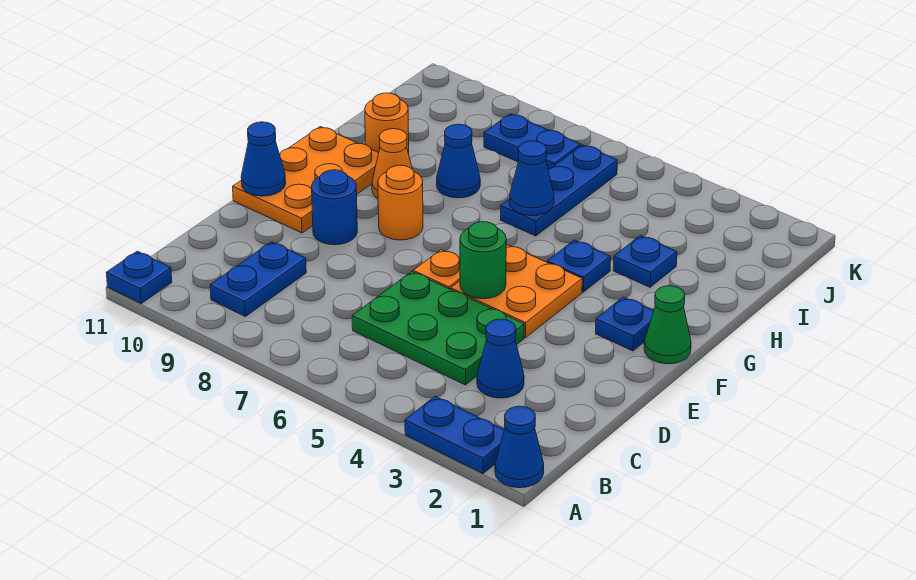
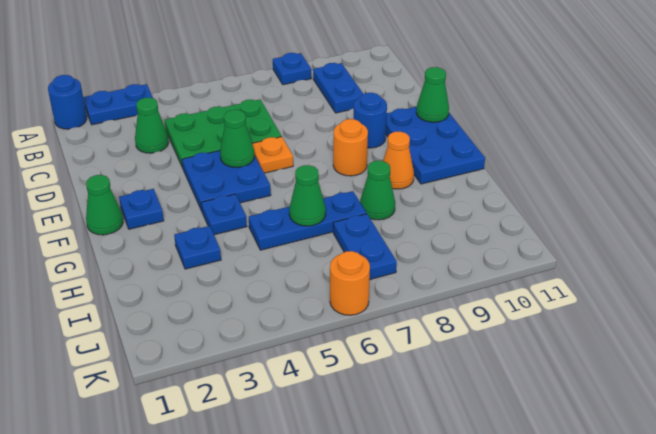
blue cone A1 level 1 -> blue round brick A1 level 1
blue plate A11 level 1 -> blue plate A8 level 1
blue cone C3 level 1 -> green cone C3 level 1
orange plate E4:F5 level 1 -> blue plate E4:F5 level 1
green round brick E5 level 2 -> green cone E5 level 2
orange plate E10:G11 level 1 -> blue plate E10:G11 level 1
blue cone E11 level 2 -> green cone E11 level 2
blue plate H6:J6 level 1 -> blue plate H5:H7 level 1
blue cone H6 level 2 -> green cone H6 level 2
blue cone H8 level 1 -> green cone H8 level 1
orange round brick H10 level 1 -> orange round brick K6 level 1
blue plate J7:J8 level 1 -> blue plate I7:J7 level 1

